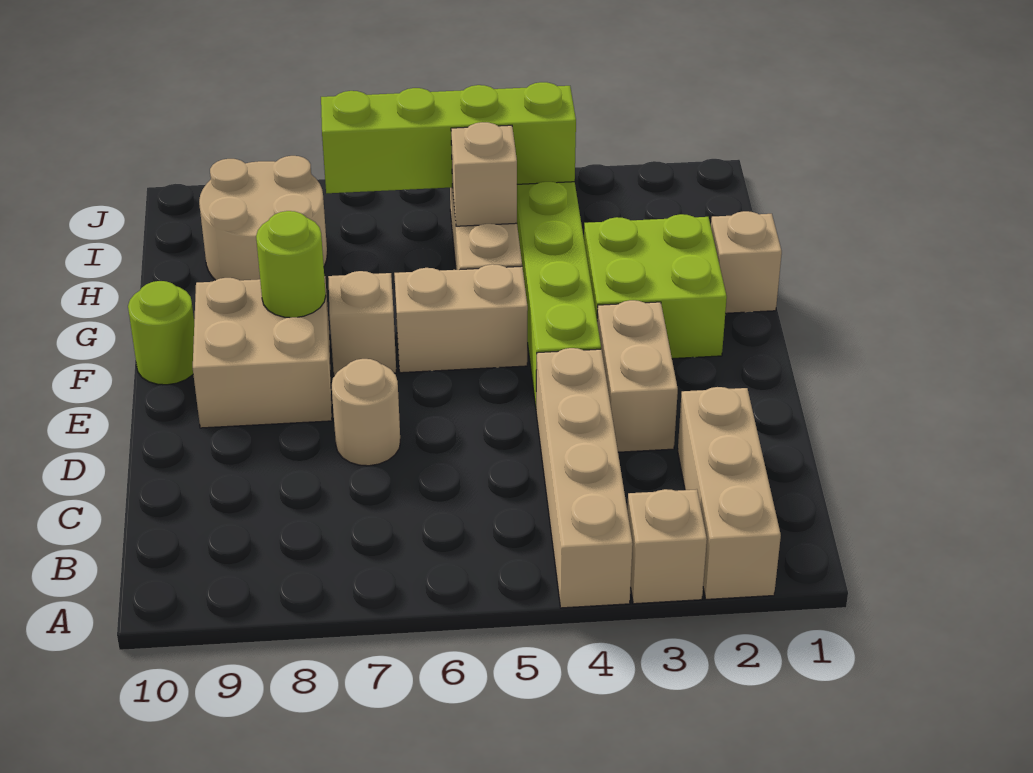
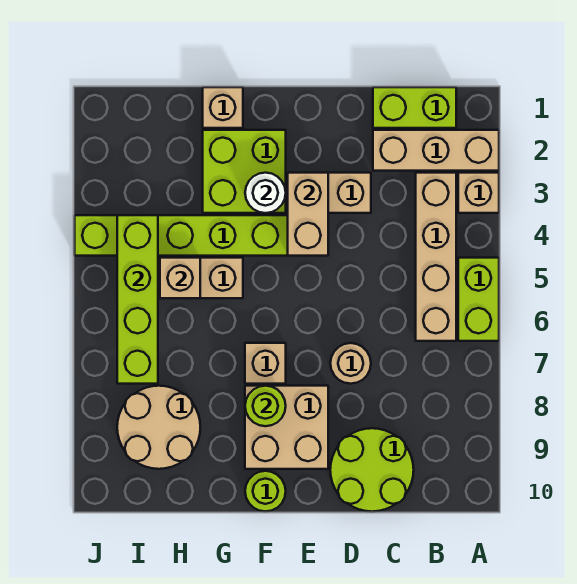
tan brick A4:D4 level 1 -> tan brick B3:B6 level 1
none -> lime brick A5:A6 level 1
none -> lime brick B1:C1 level 1
none -> lime round brick C9:D10 level 1
none -> white round brick F3 level 2
tan brick F5:F6 level 1 -> tan brick E3:E4 level 2

